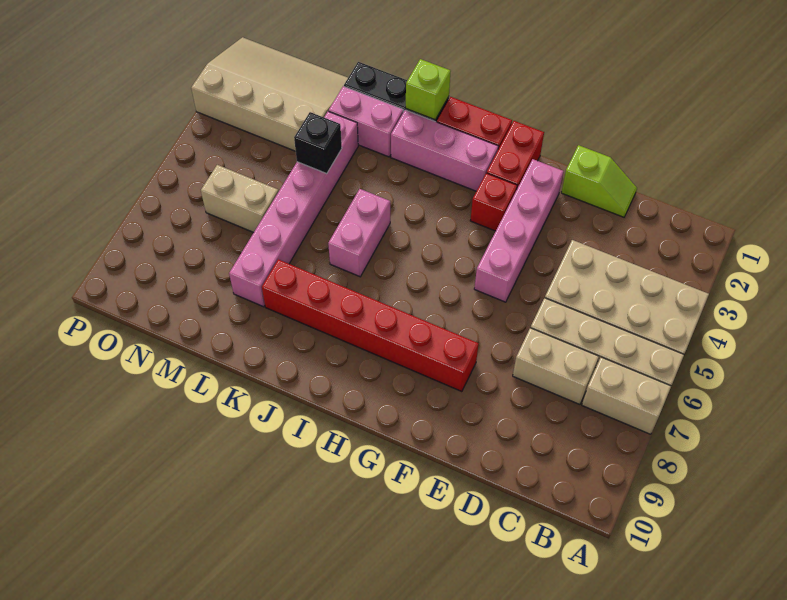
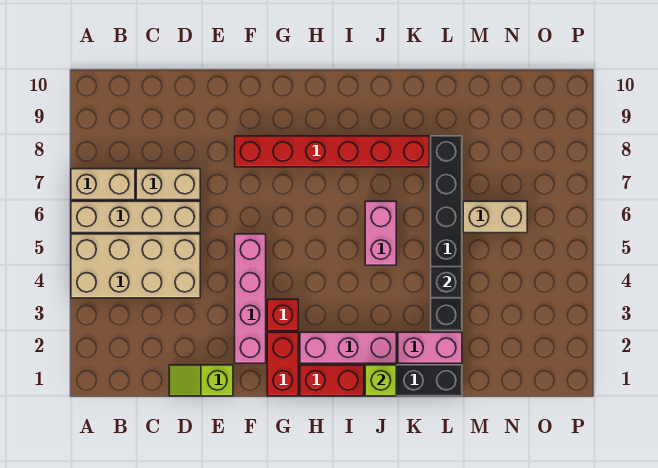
pink brick L3:L8 level 1 -> black brick L3:L8 level 1
tan slope M1:P3 level 1 top 3 -> none

